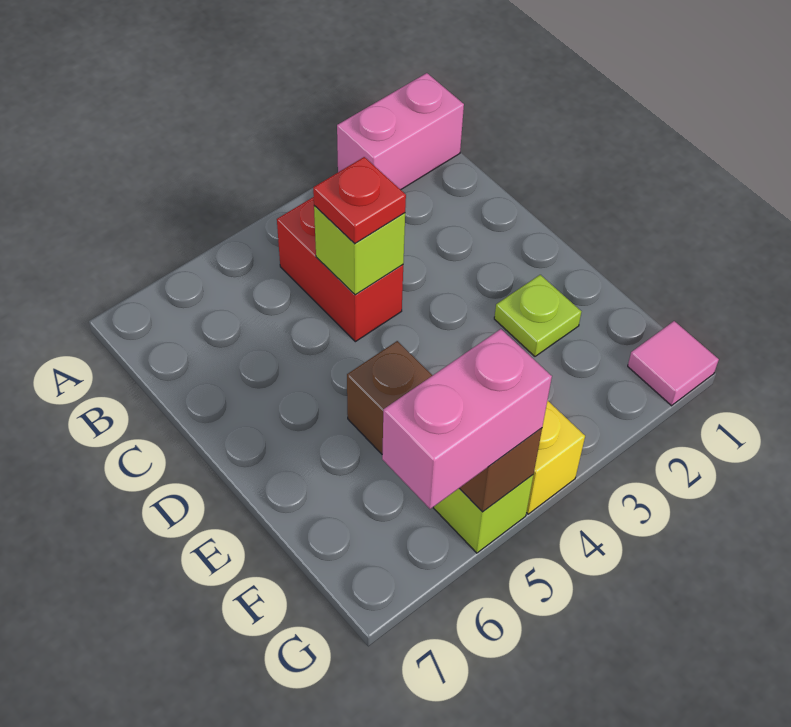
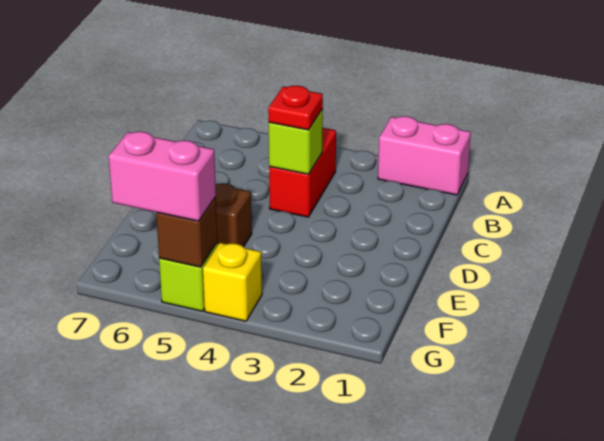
lime plate E2 level 1 -> none
pink tile G1 level 1 -> none

